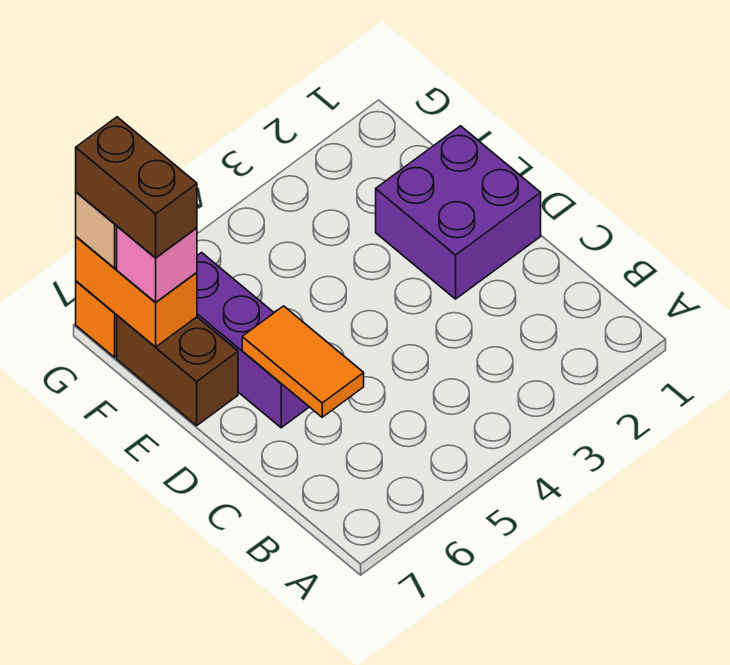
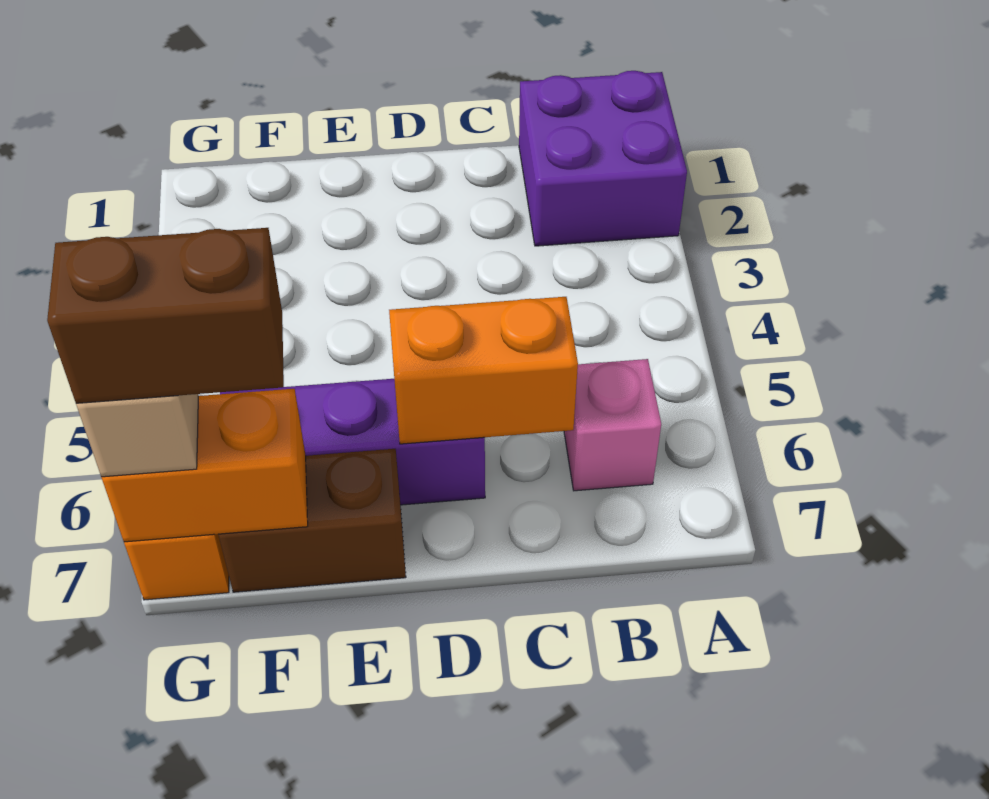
orange tile C6:D6 level 2 -> orange brick C6:D6 level 2
purple brick D1:E2 level 1 -> purple brick A1:B2 level 1
pink brick F7 level 3 -> pink brick B6 level 1

